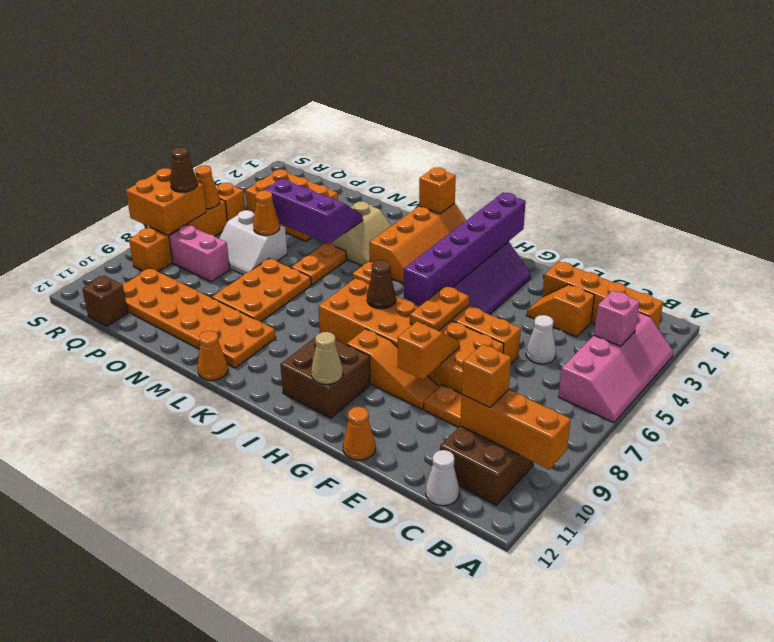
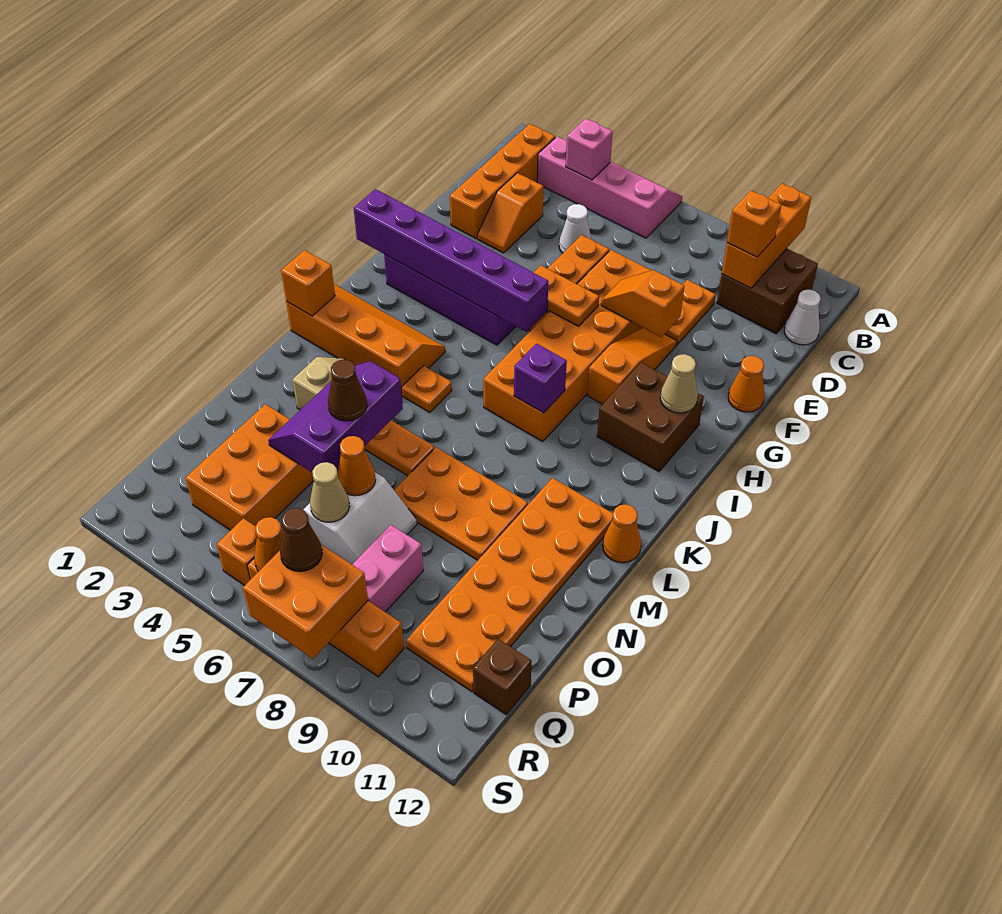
brown cone I7 level 2 -> brown cone N5 level 3
none -> purple brick J8 level 2
none -> tan cone P6 level 2

